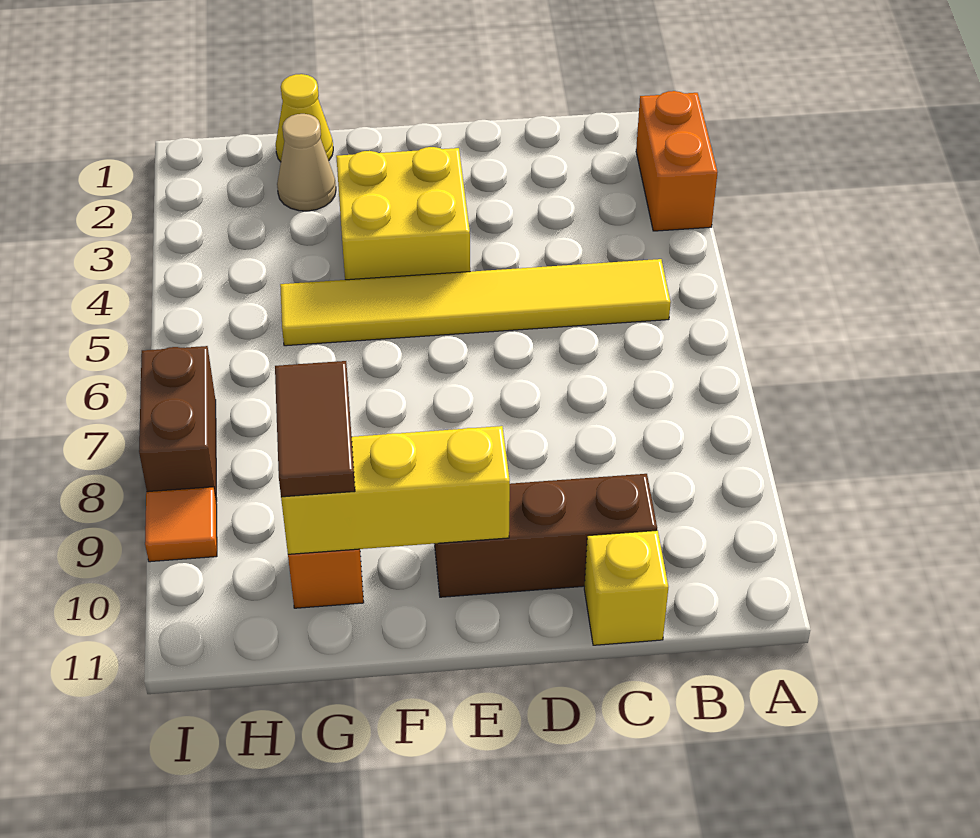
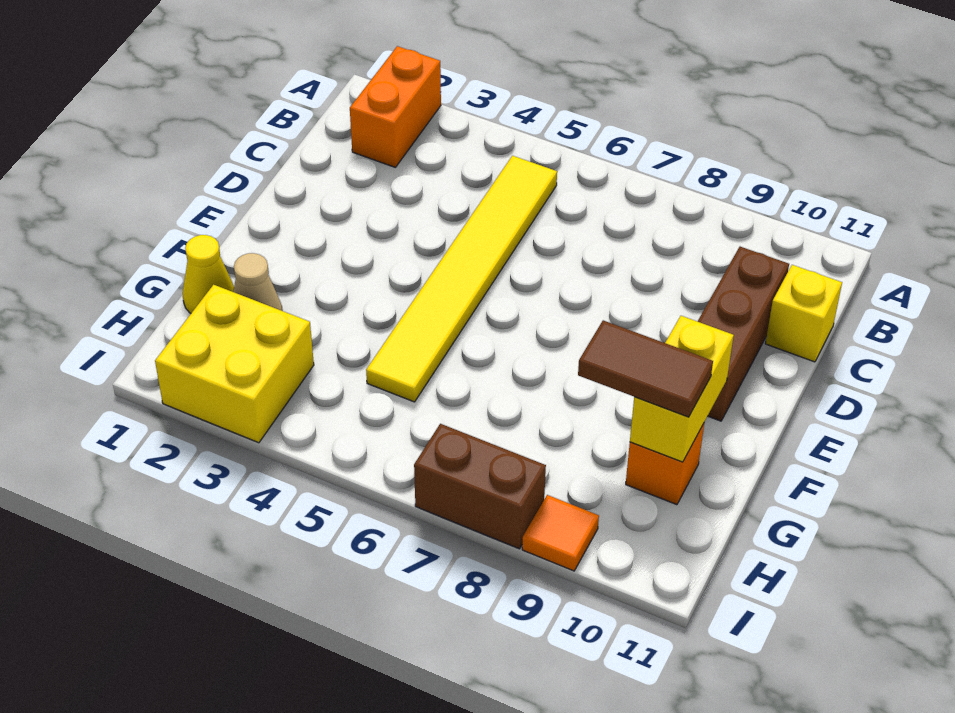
orange brick A2:A3 level 1 -> orange brick A2:B2 level 1
yellow brick E3:F4 level 1 -> yellow brick H2:I3 level 1
yellow brick E10:G10 level 2 -> yellow brick F10:G10 level 2

